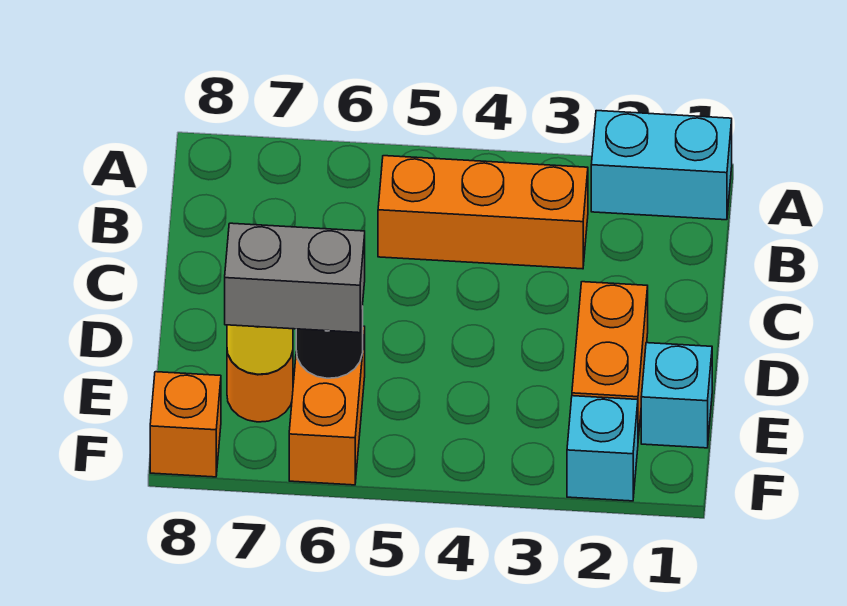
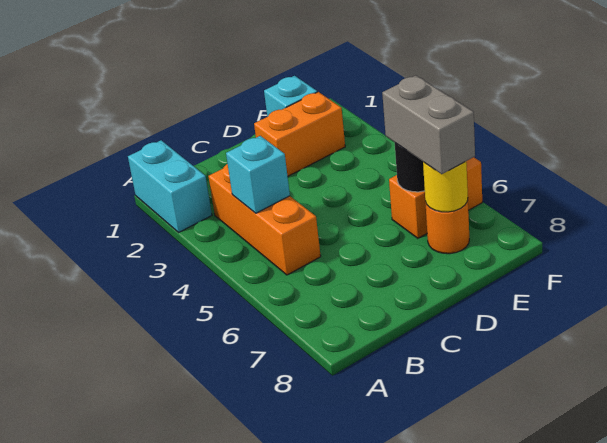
cyan brick F2 level 1 -> cyan brick B4 level 2
orange brick F8 level 1 -> none

